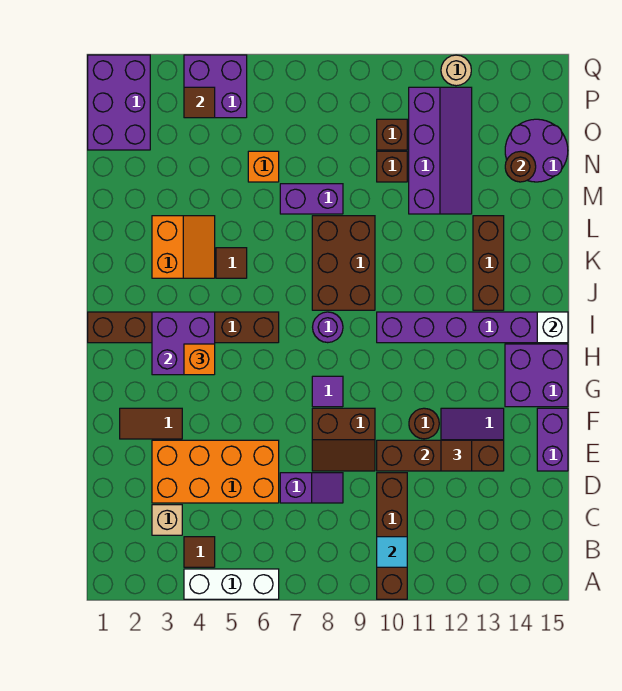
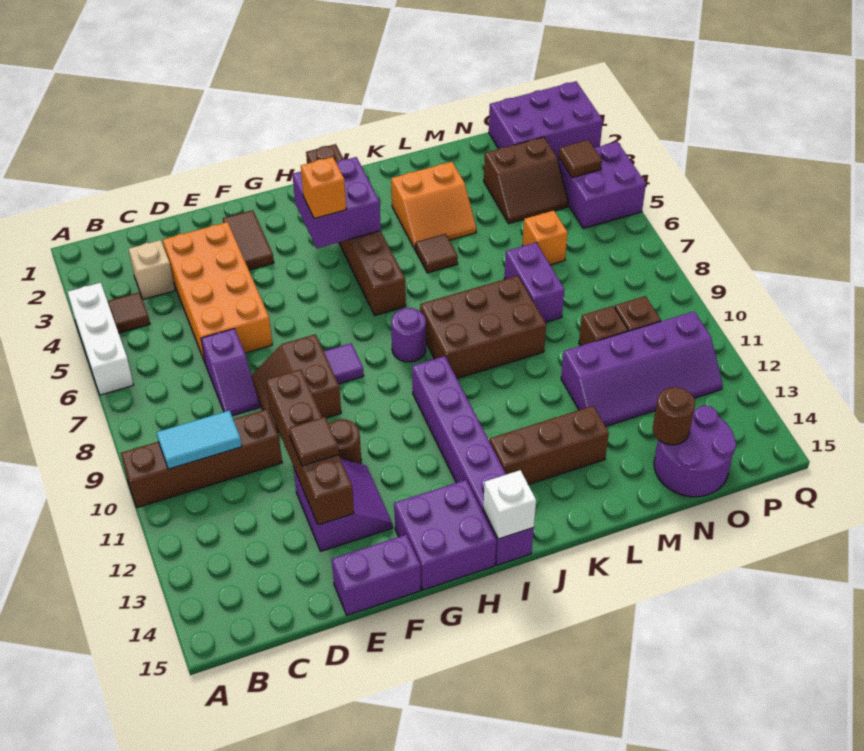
cyan tile B10 level 2 -> cyan tile B10:C10 level 2
none -> brown slope N3:O4 level 1 top 3
tan round brick Q12 level 1 -> none

